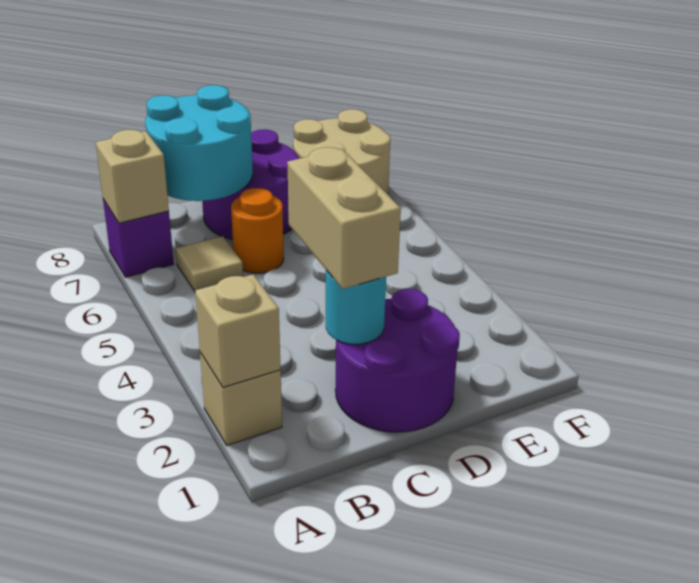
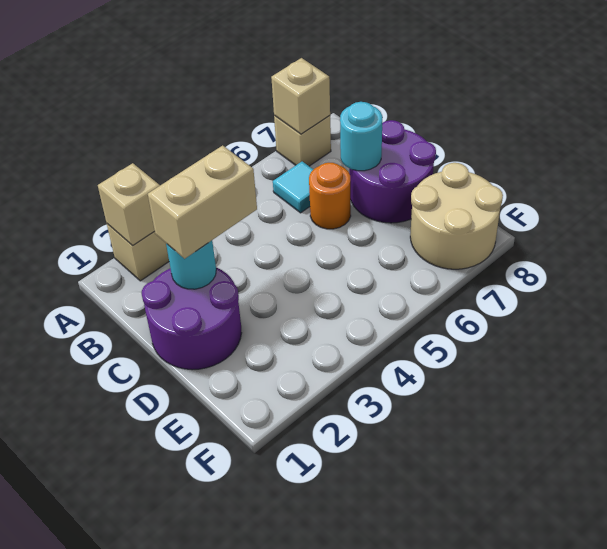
purple brick A7 level 1 -> tan brick A7 level 1
tan tile B6 level 1 -> cyan tile B6 level 1
cyan round brick B7:C8 level 2 -> cyan round brick C7 level 2

